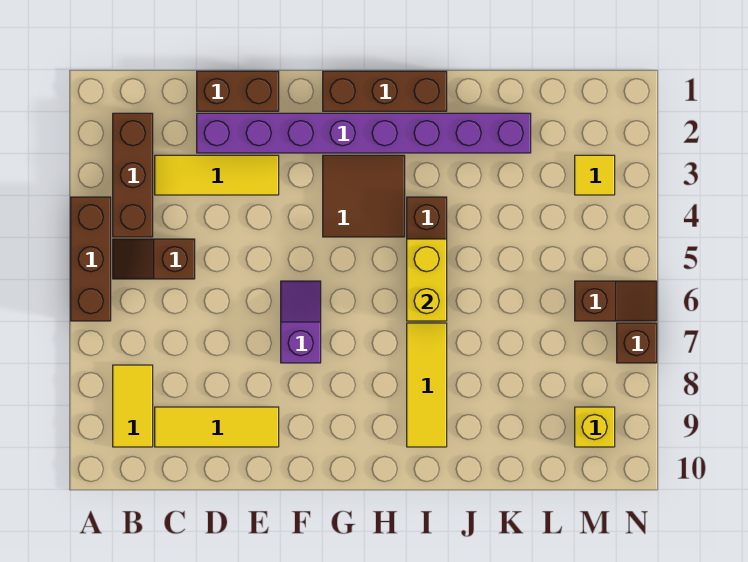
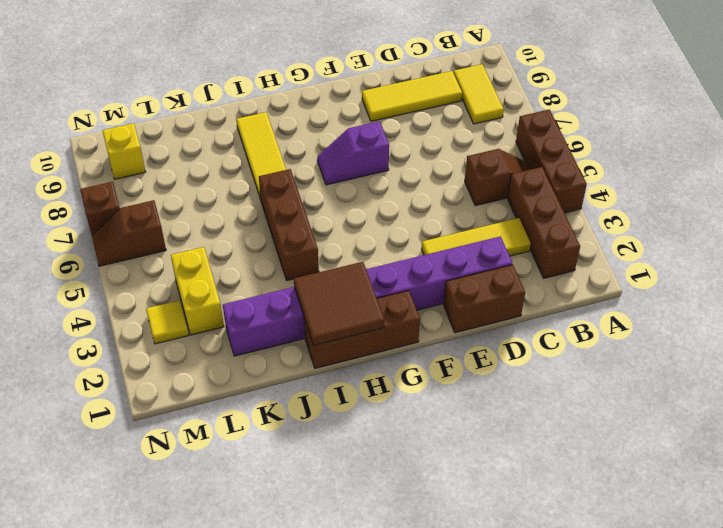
purple slope F6:F7 level 1 top 7 -> purple slope F7:G7 level 1 top F
brown tile G3:H4 level 1 -> brown tile H1:I2 level 2
yellow brick I5:I6 level 2 -> yellow brick L3:L4 level 1

